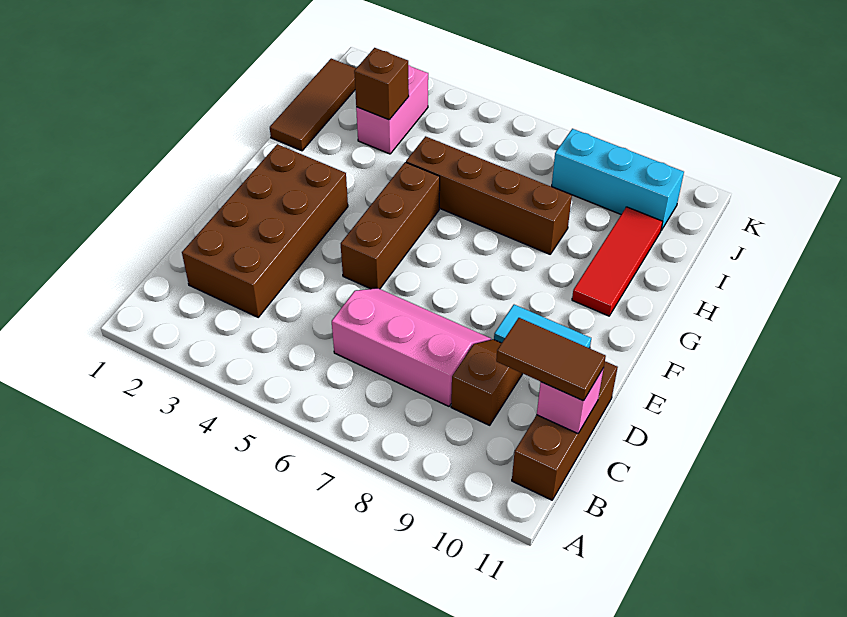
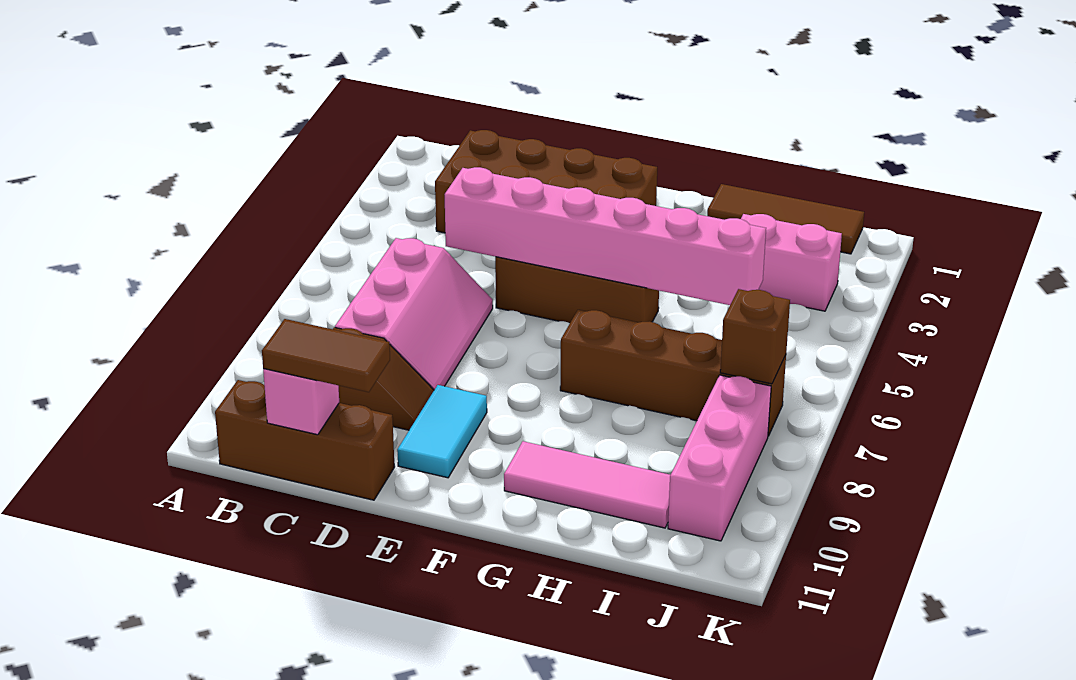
brown tile C10:C11 level 3 -> brown tile C11:D11 level 3
none -> pink brick D5:I5 level 2
red tile G10:I10 level 1 -> pink tile G10:I10 level 1
brown brick H5:H8 level 1 -> brown brick G7:J7 level 1
brown brick I3 level 2 -> brown brick J7 level 2
cyan brick J8:J10 level 1 -> pink brick J8:J10 level 1

